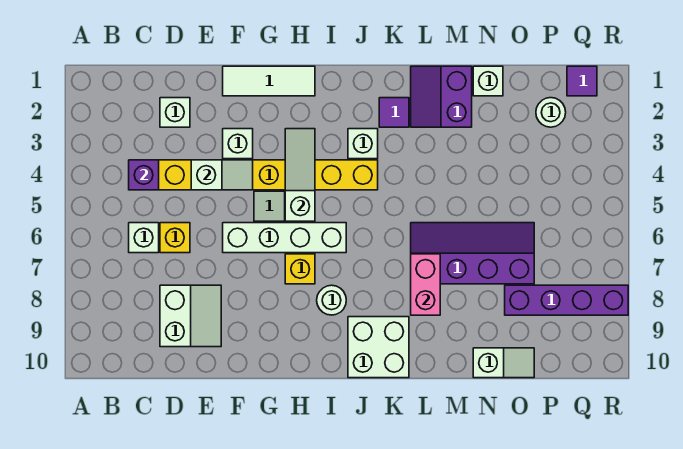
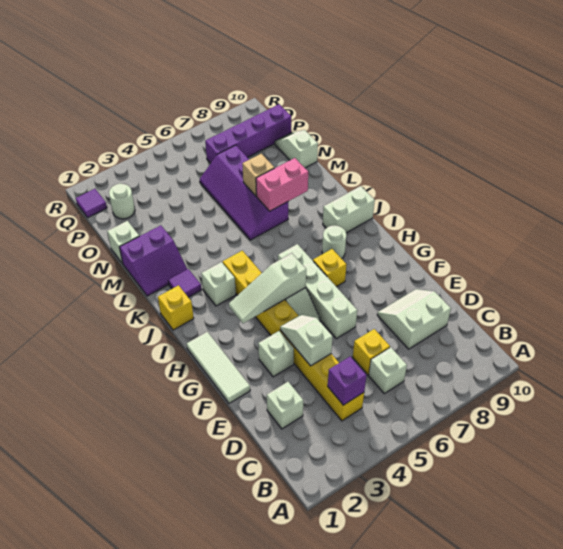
none -> yellow brick J1 level 1
white brick J9:K10 level 1 -> white brick J9:J10 level 1
none -> tan brick M7 level 2
purple brick O8:R8 level 1 -> purple brick P7:P10 level 1

